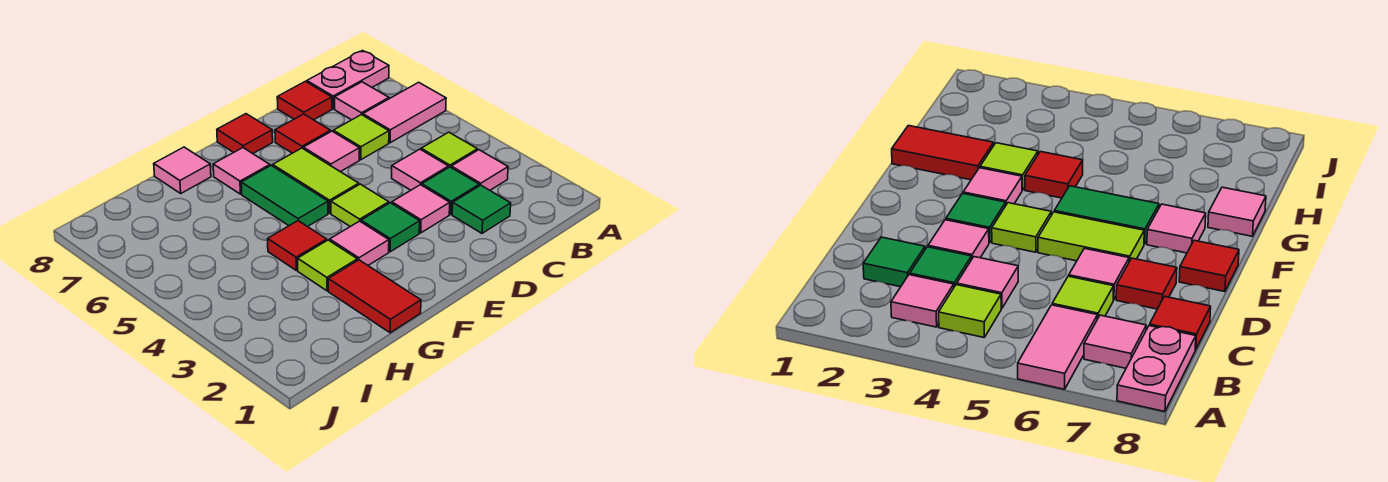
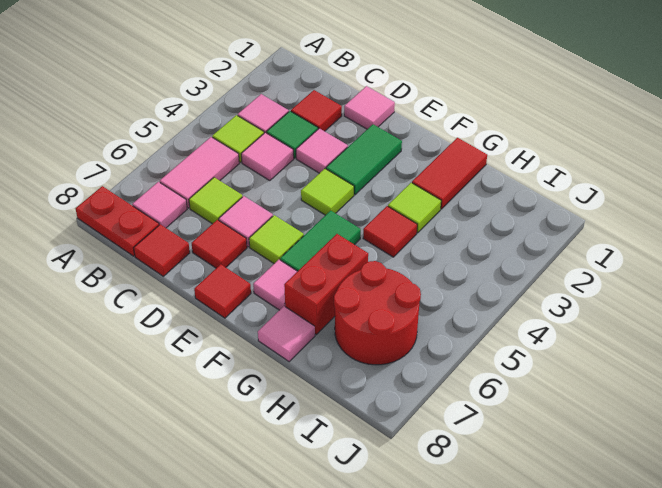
pink tile A6:B6 level 1 -> pink tile B5:B6 level 1
pink plate A8:B8 level 1 -> red plate A8:B8 level 1
green tile C2 level 1 -> red tile C2 level 1
green tile E3 level 1 -> green tile E2:E3 level 1
lime tile E5:E6 level 1 -> lime tile E6 level 1
pink tile F3 level 1 -> pink tile D1 level 1
none -> red brick G6:G7 level 1
none -> red round brick H6:I7 level 1

